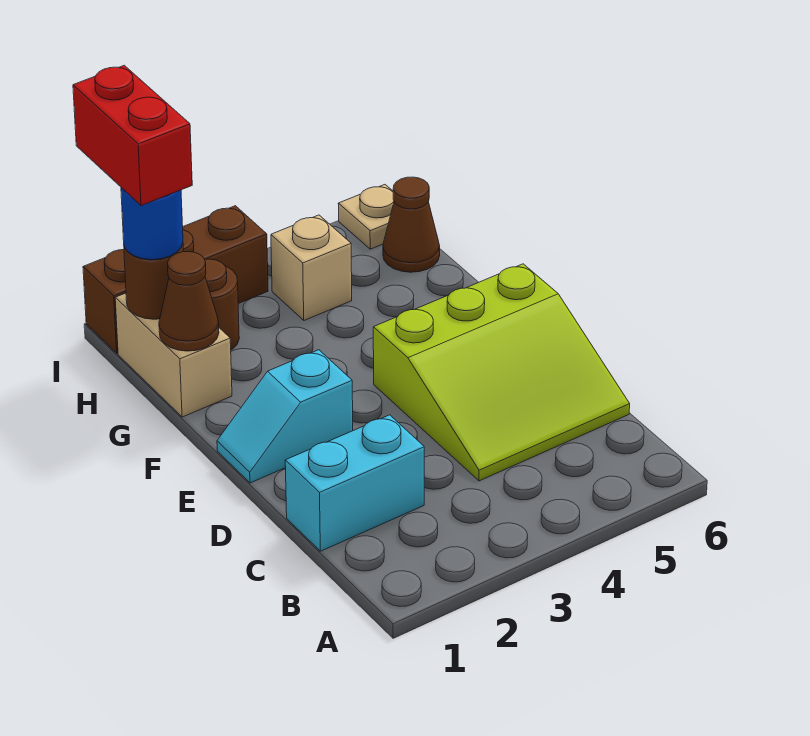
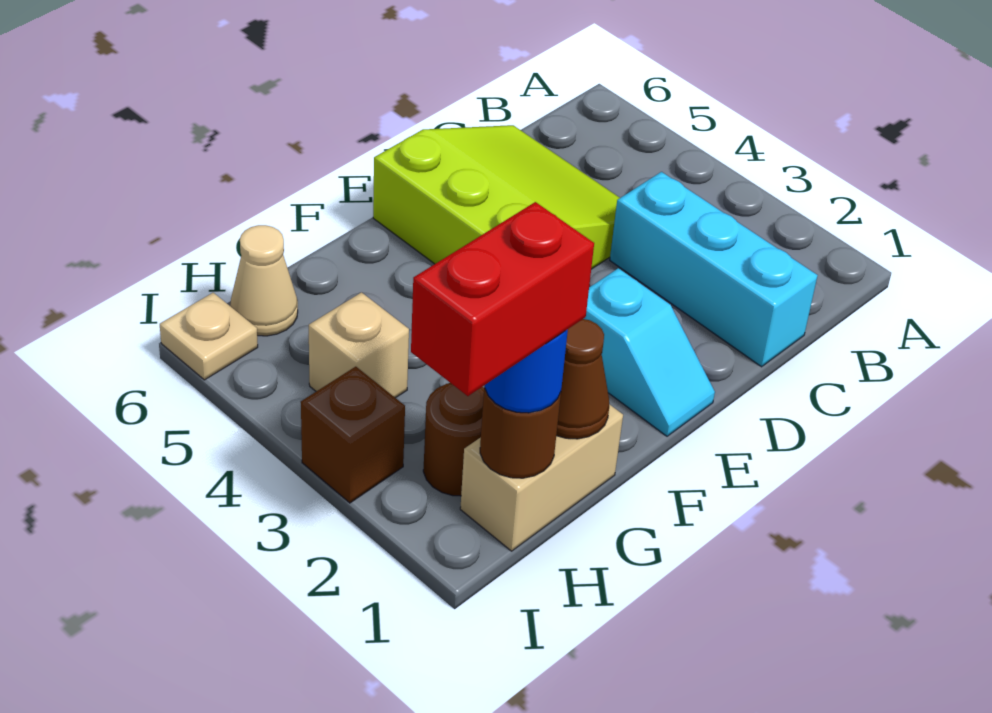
cyan brick C1:C2 level 1 -> cyan brick C1:C3 level 1
brown cone H6 level 1 -> tan cone H6 level 1
brown brick I1:I3 level 1 -> brown brick I3 level 1

